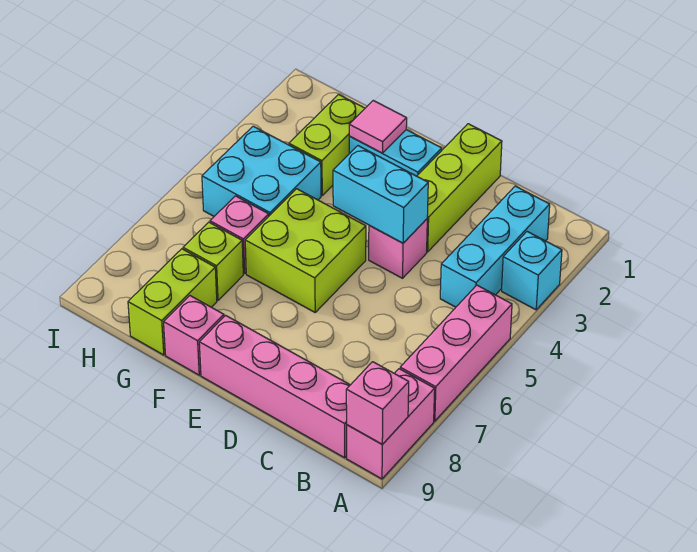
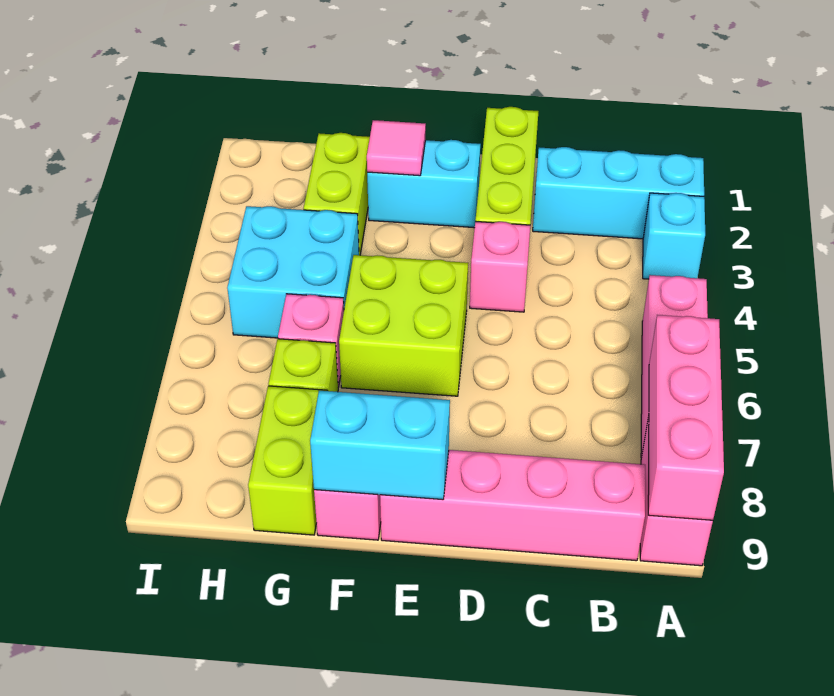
pink brick A9 level 2 -> pink brick A7:A9 level 2
cyan brick B2:B4 level 1 -> cyan brick A2:C2 level 1
cyan brick D4:E4 level 2 -> cyan brick E9:F9 level 2

